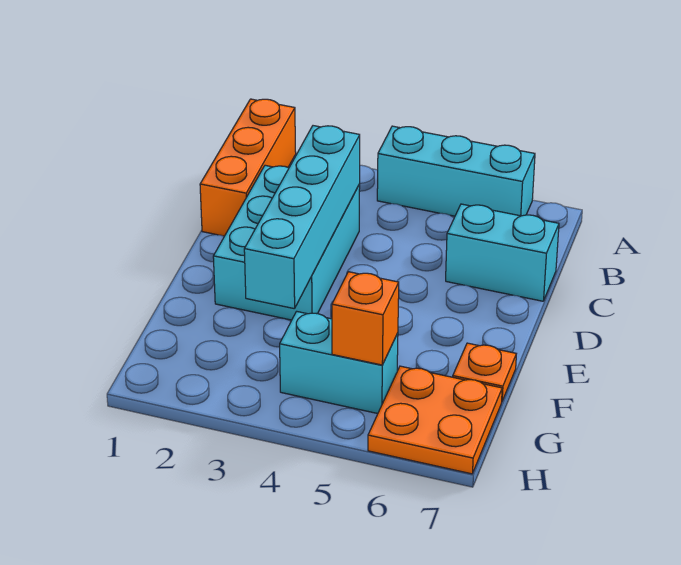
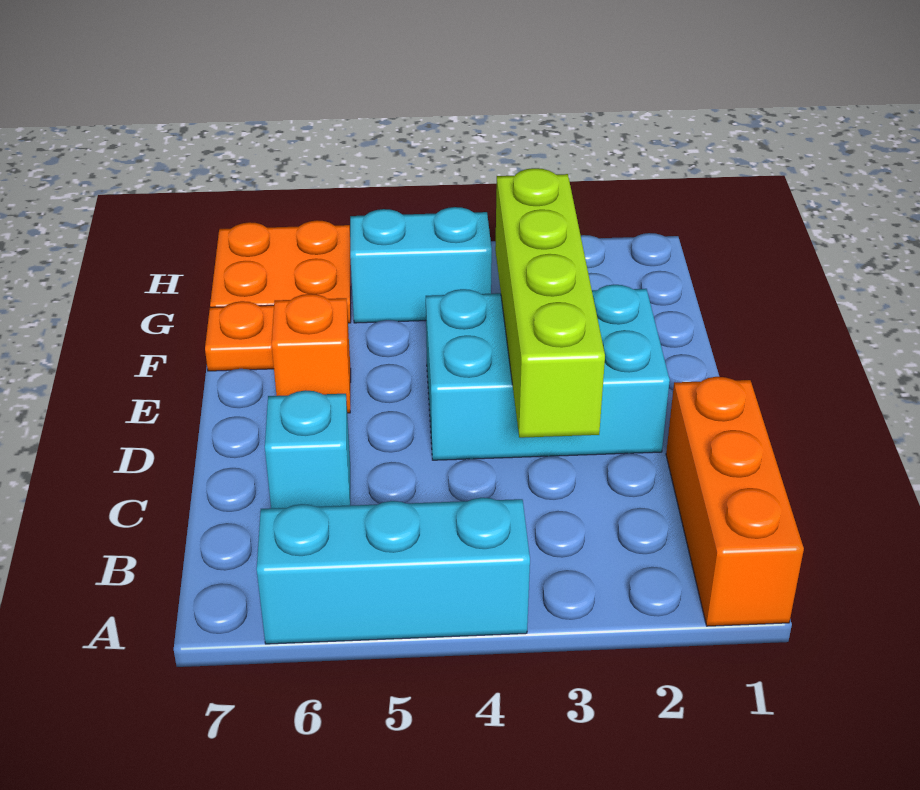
cyan brick C2:E3 level 1 -> cyan brick D2:E4 level 1
cyan brick C3:F3 level 2 -> lime brick C3:F3 level 2
cyan brick C6:C7 level 1 -> cyan brick C6 level 1
orange brick G5 level 2 -> orange brick E6 level 1

